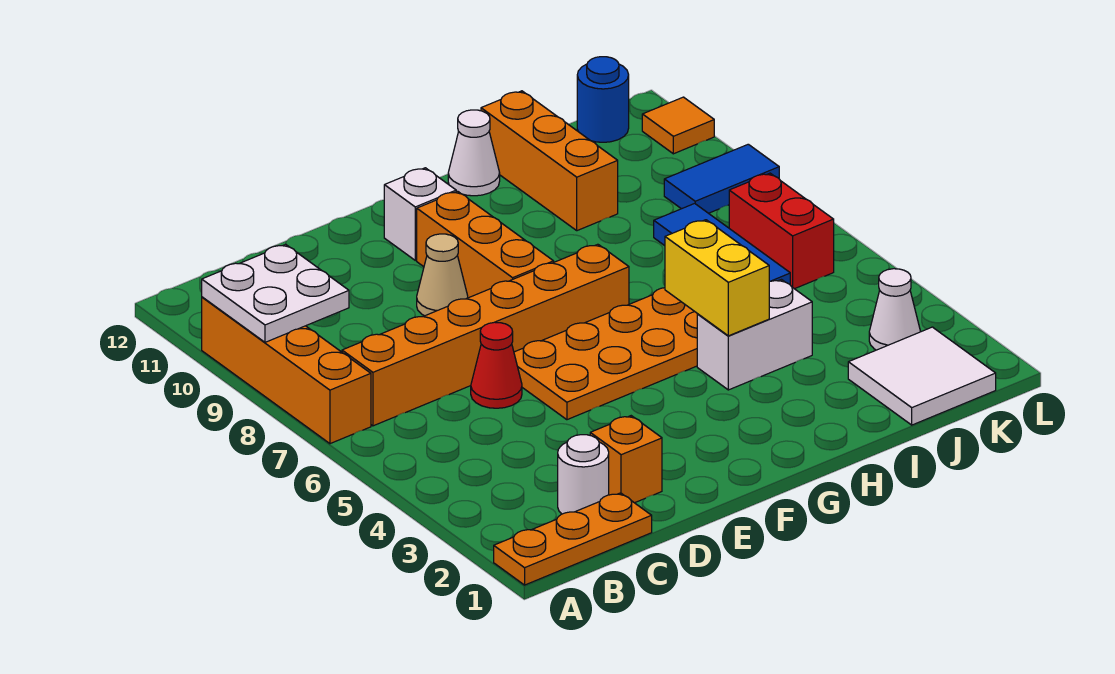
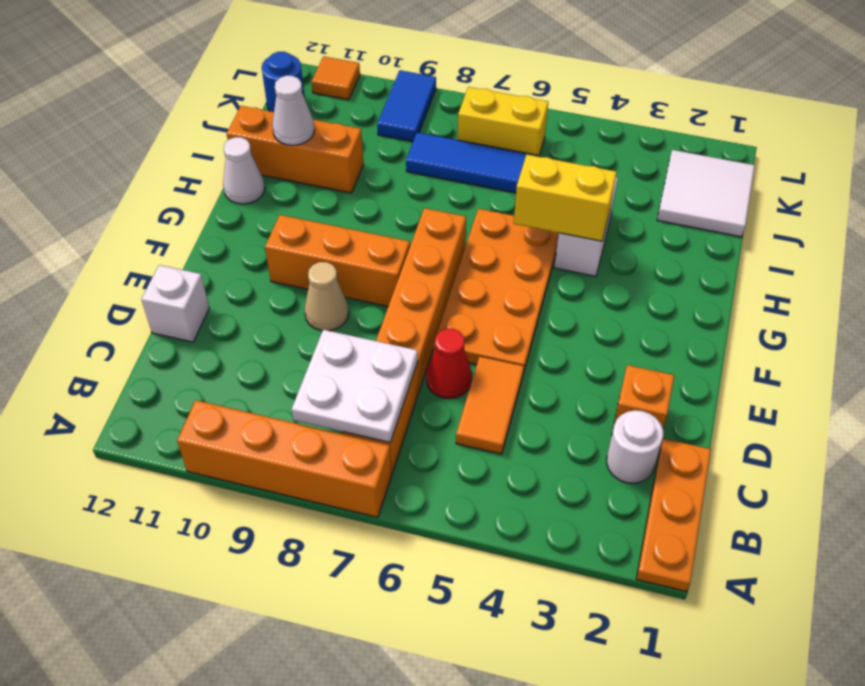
white plate A9:B10 level 2 -> white plate B7:C8 level 2
none -> orange tile C5:D5 level 1
white brick F11 level 1 -> white brick D12 level 1
white cone K3 level 1 -> white cone I11 level 2
red brick K6:K7 level 1 -> yellow brick K6:K7 level 1

